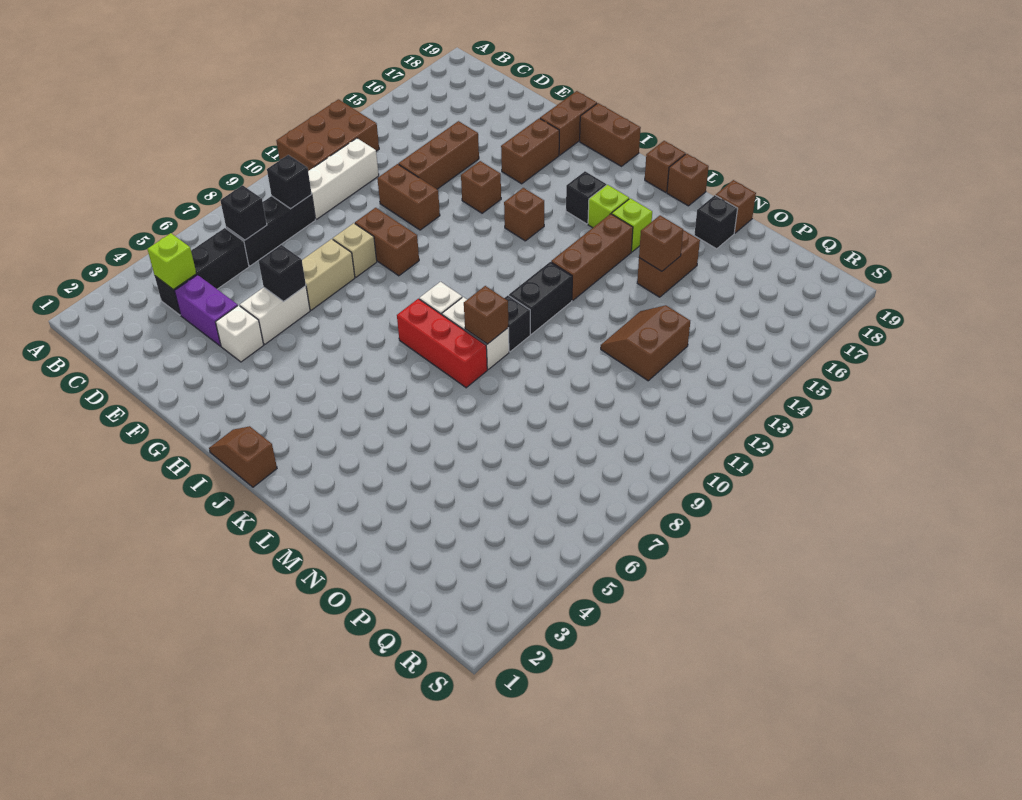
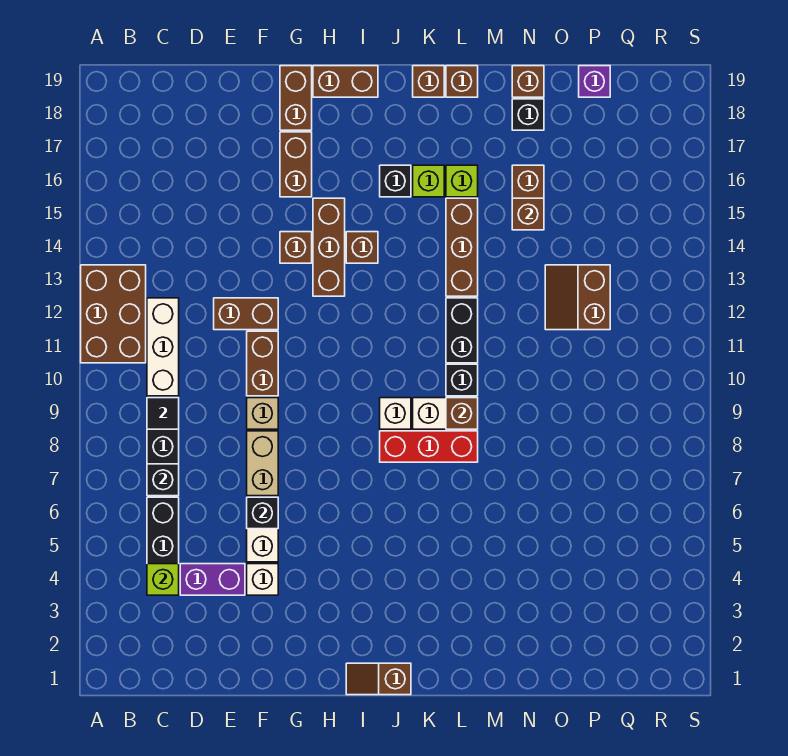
black brick C9 level 2 -> black tile C9 level 2
brown brick E13:E15 level 1 -> brown brick H13:H15 level 1
brown brick F10:G10 level 1 -> brown brick F10:F11 level 1
none -> purple brick P19 level 1

